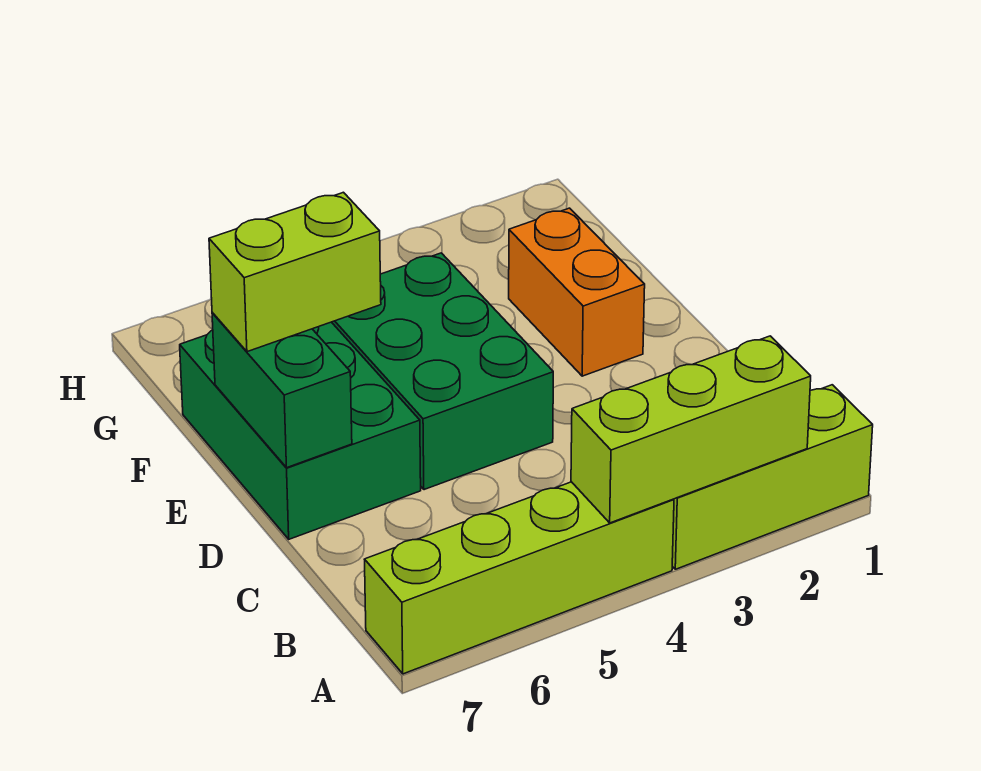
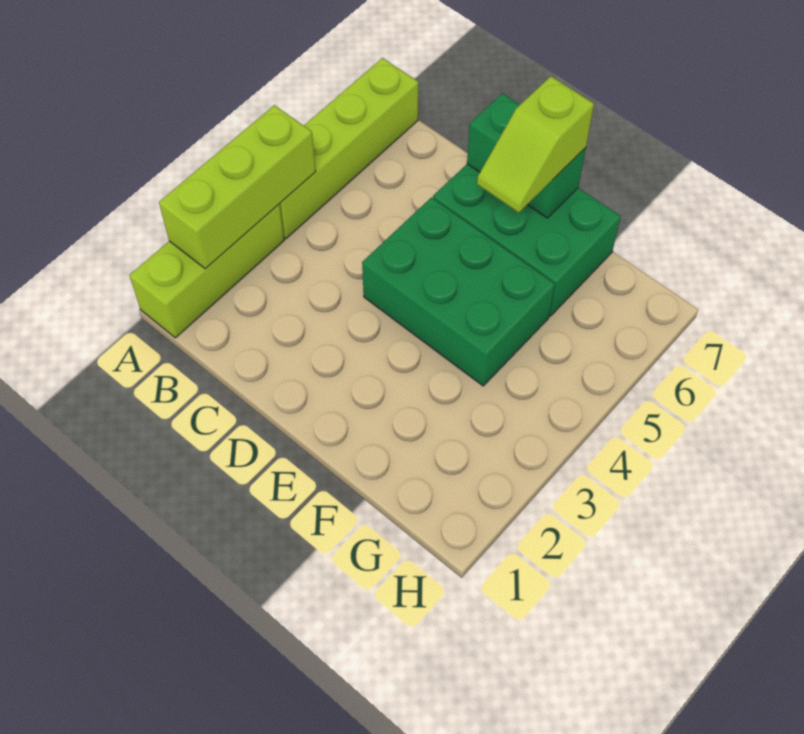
orange brick E2:F2 level 1 -> none
lime brick E6:E7 level 3 -> lime slope E6:E7 level 3 top 7

